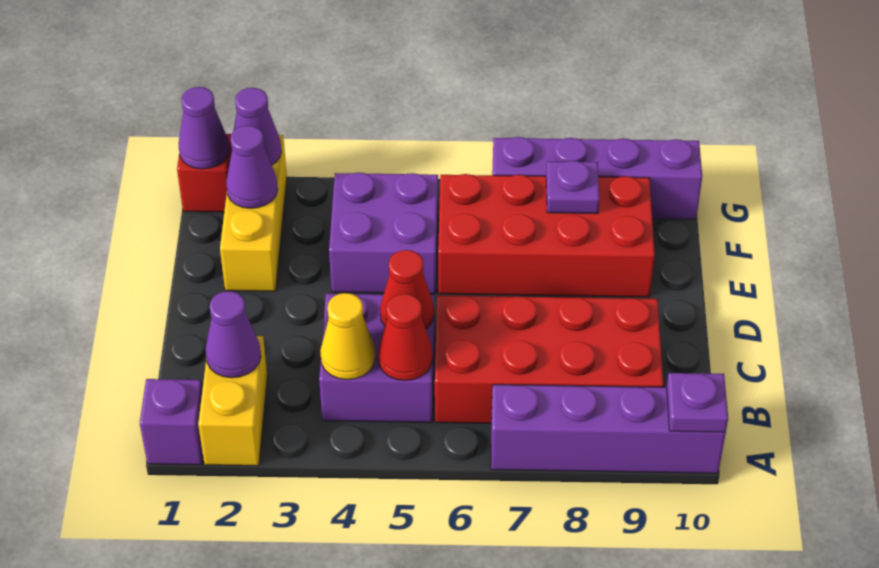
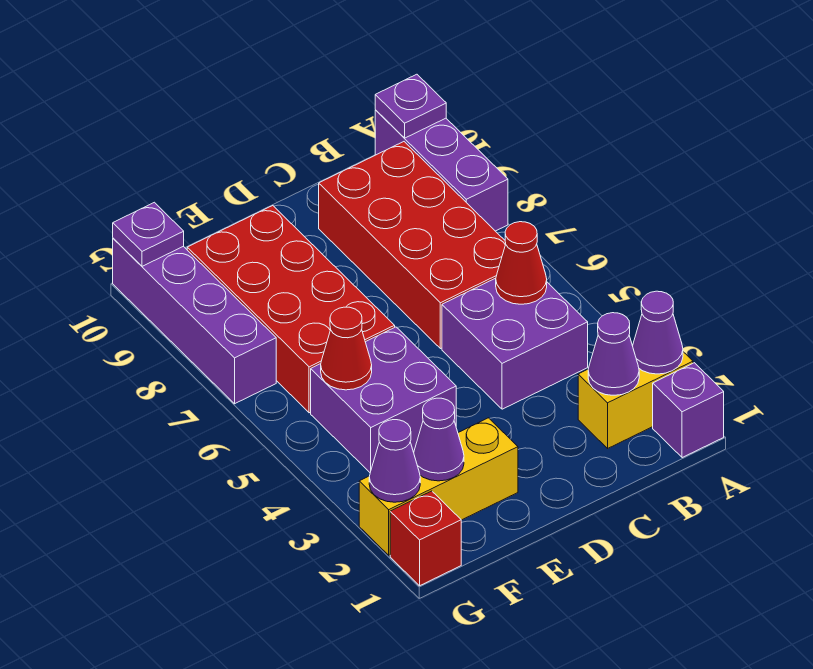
purple brick A7:A10 level 1 -> purple brick A8:A10 level 1
yellow cone B4 level 2 -> none
red cone C5 level 2 -> red cone F5 level 2
purple plate F8 level 2 -> purple plate G10 level 2
purple cone G1 level 2 -> purple cone A2 level 2

